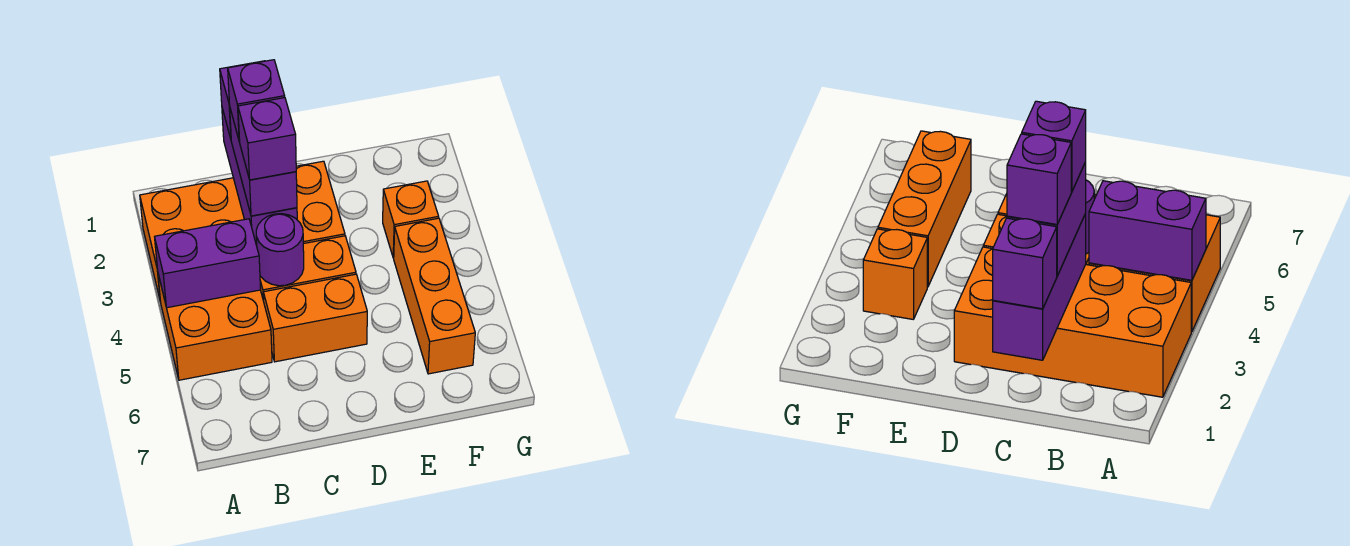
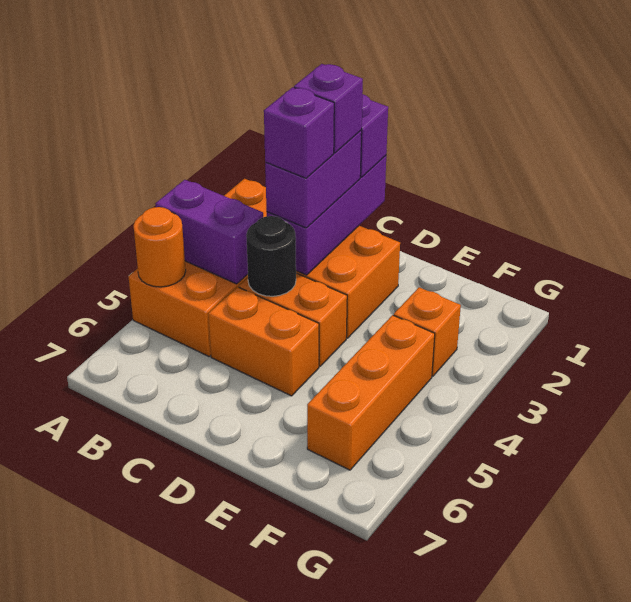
none -> orange round brick A5 level 2
purple round brick C4 level 2 -> black round brick C4 level 2

